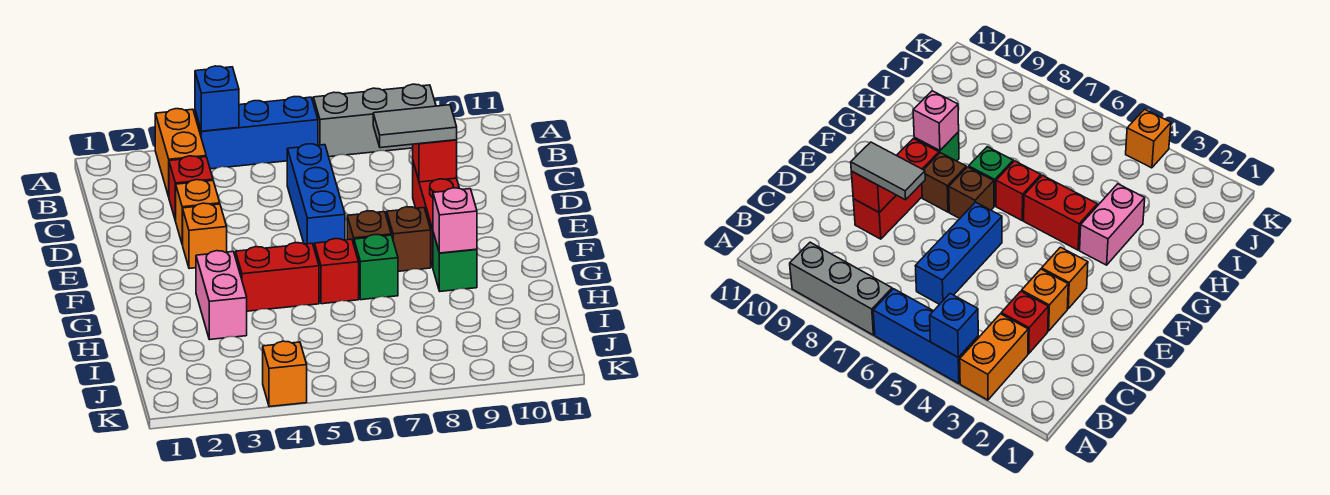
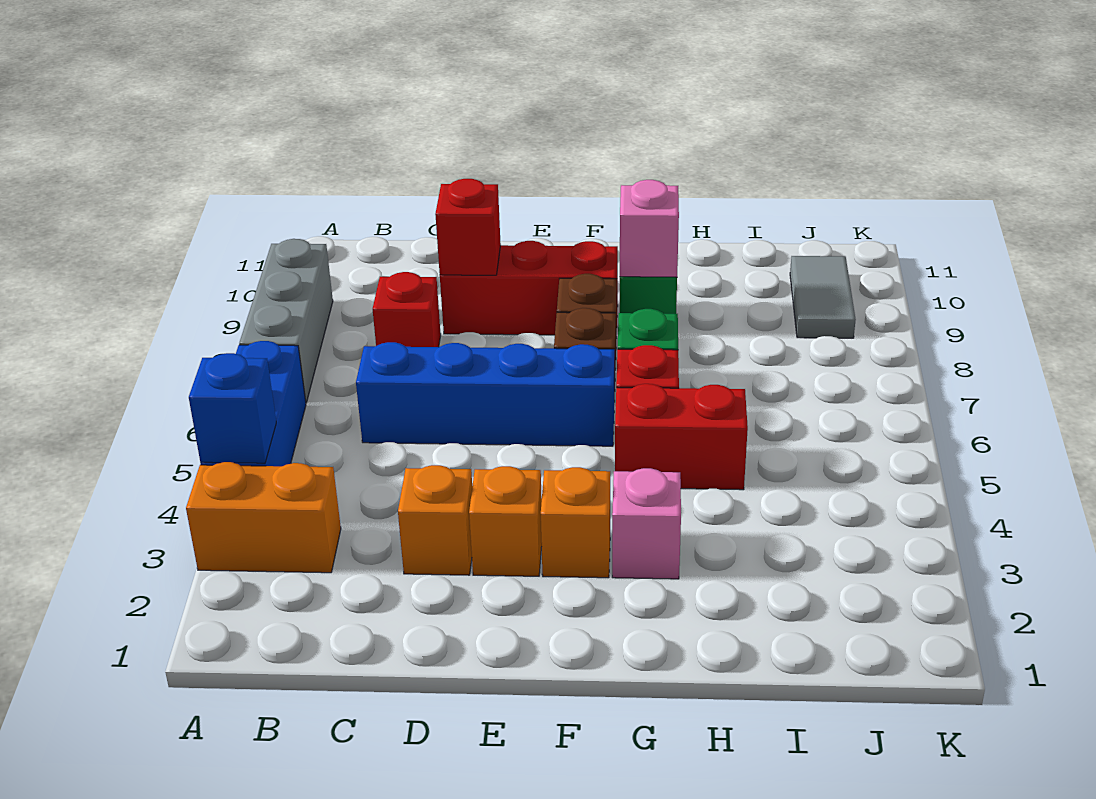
red brick C3 level 1 -> red brick C8 level 1
blue brick C6:E6 level 1 -> blue brick C6:F6 level 1
grey tile D8:D9 level 3 -> grey tile J9:J10 level 1
pink brick G3:H3 level 1 -> pink brick G3 level 1
red brick G4:G5 level 1 -> red brick G5:H5 level 1
orange brick K4 level 1 -> orange brick F3 level 1

